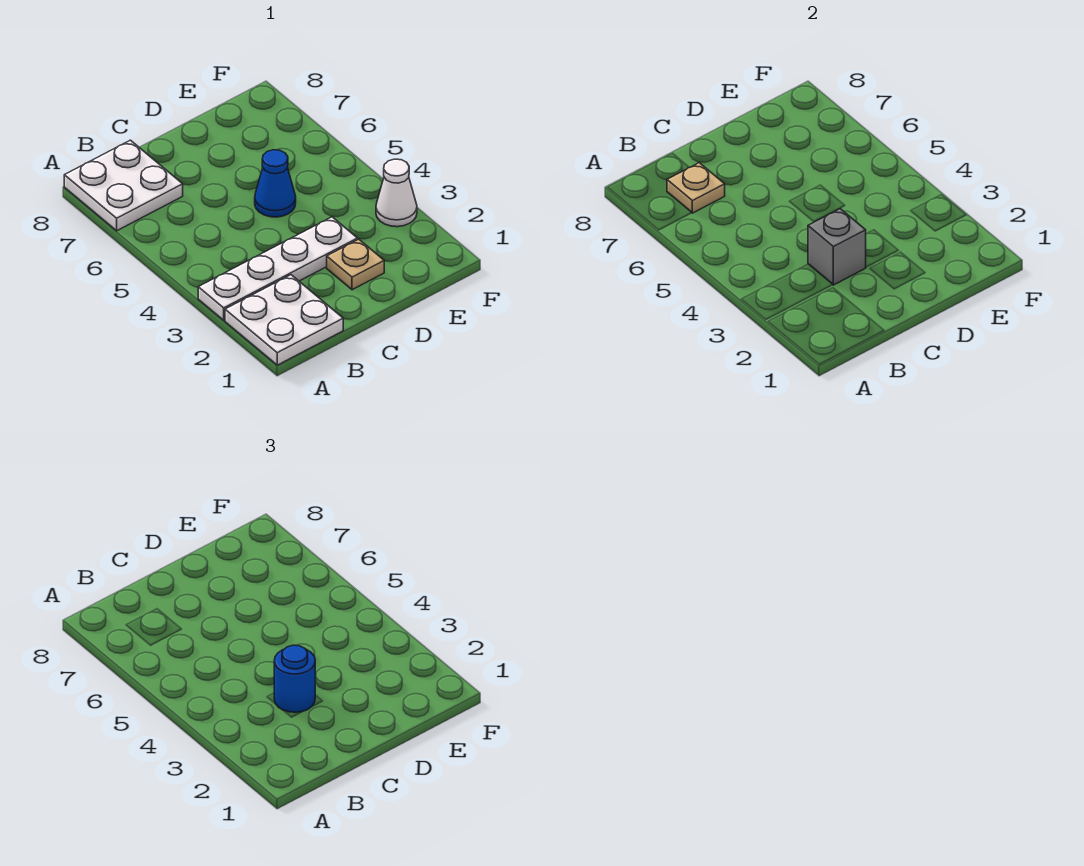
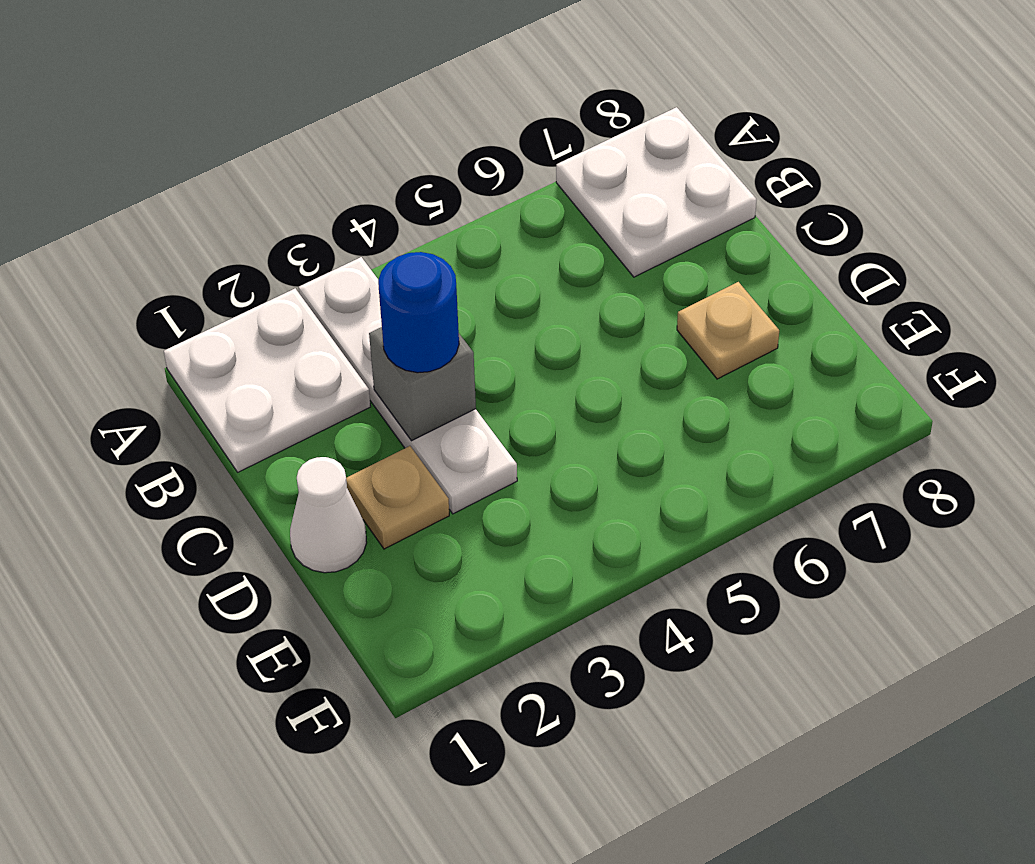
tan plate B7 level 2 -> tan plate D7 level 1
blue cone D5 level 1 -> none
white cone F3 level 1 -> white cone D1 level 1

